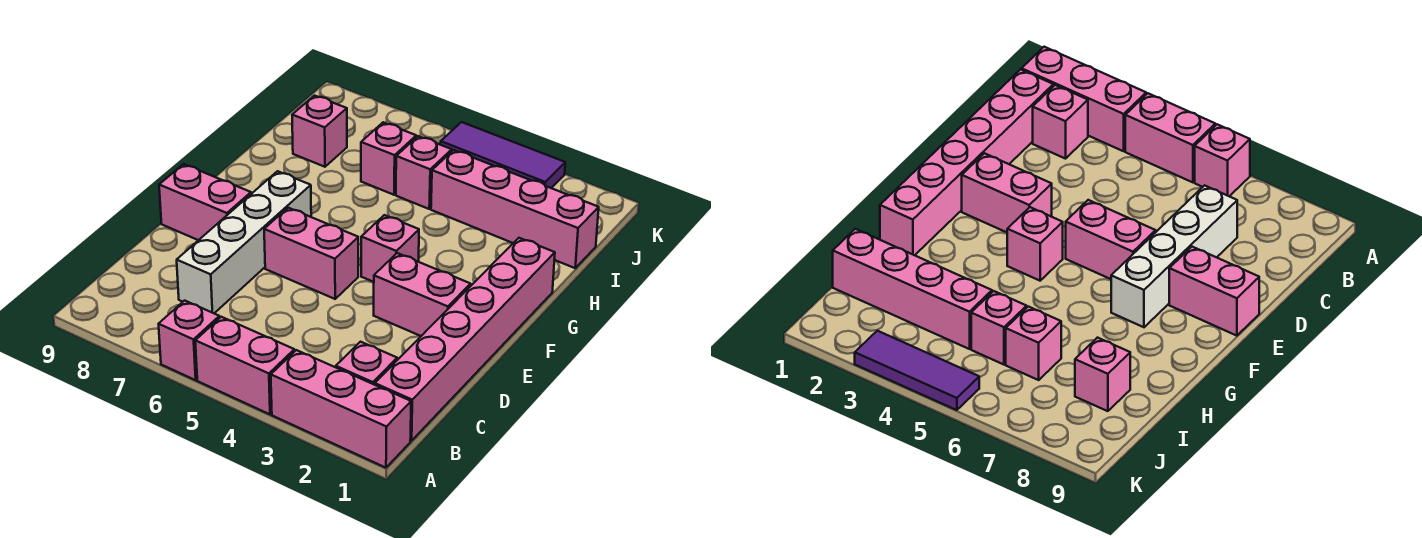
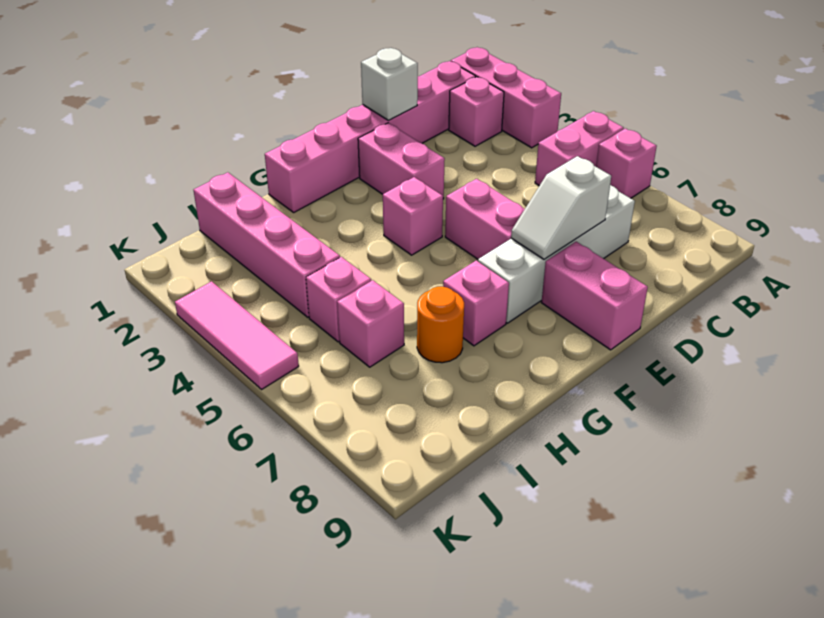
pink brick A4:A5 level 1 -> pink brick A5:B5 level 1
none -> white brick D1 level 2
none -> white slope D7:E7 level 2 top D
none -> orange round brick H7 level 1
pink brick I8 level 1 -> pink brick G7 level 1
purple tile K3:K5 level 1 -> pink tile K3:K5 level 1

